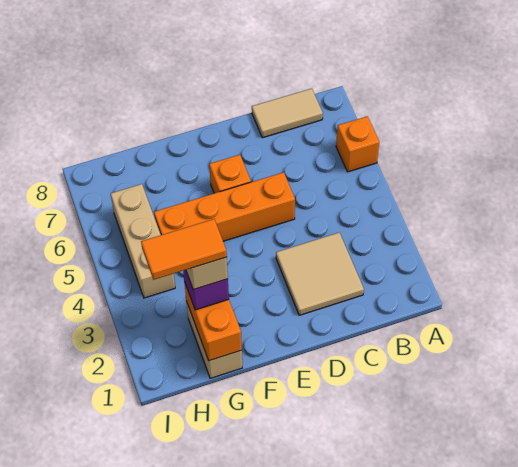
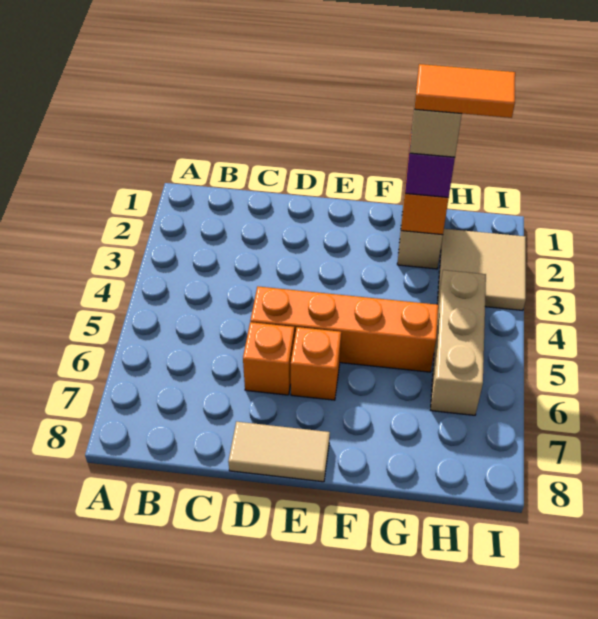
orange brick A6 level 1 -> orange brick D6 level 1
tan tile B8:C8 level 1 -> tan tile D8:E8 level 1
tan tile C2:D3 level 1 -> tan tile H2:I3 level 1

